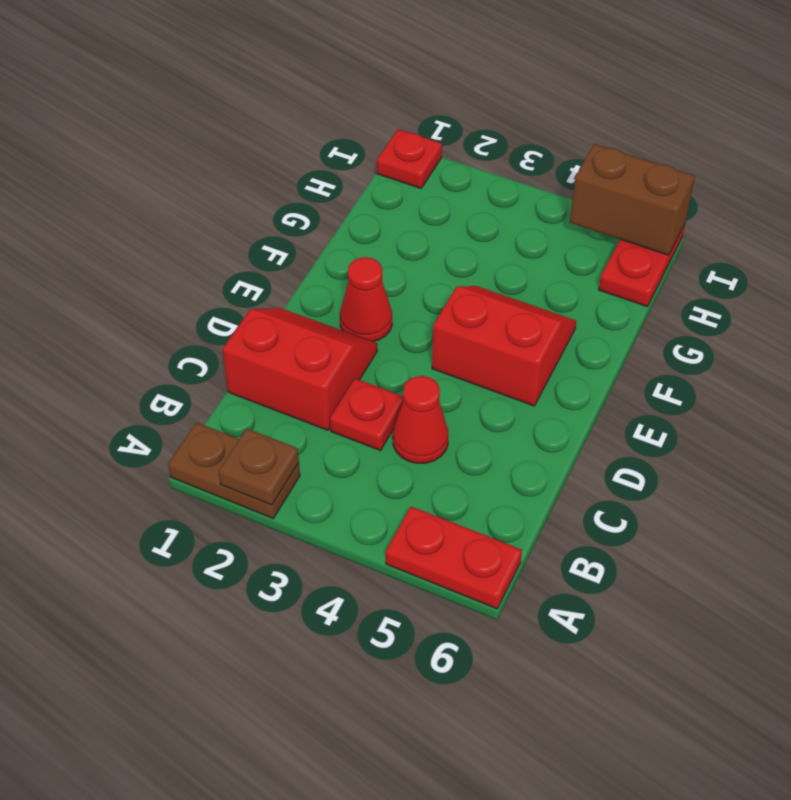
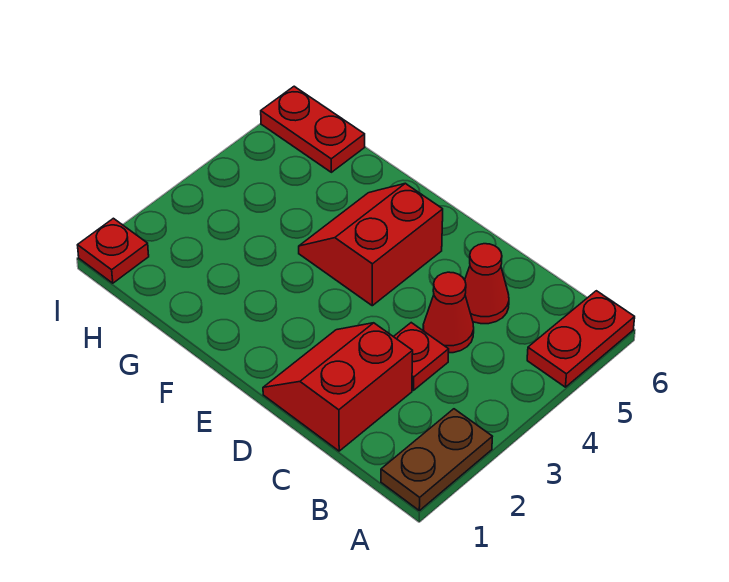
brown plate A2 level 2 -> none
red cone E2 level 1 -> red cone C5 level 1
brown brick I5:I6 level 2 -> none

